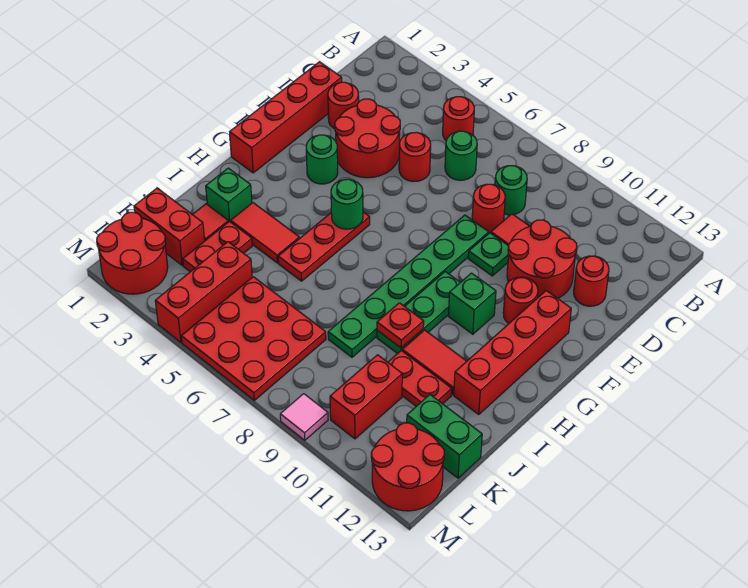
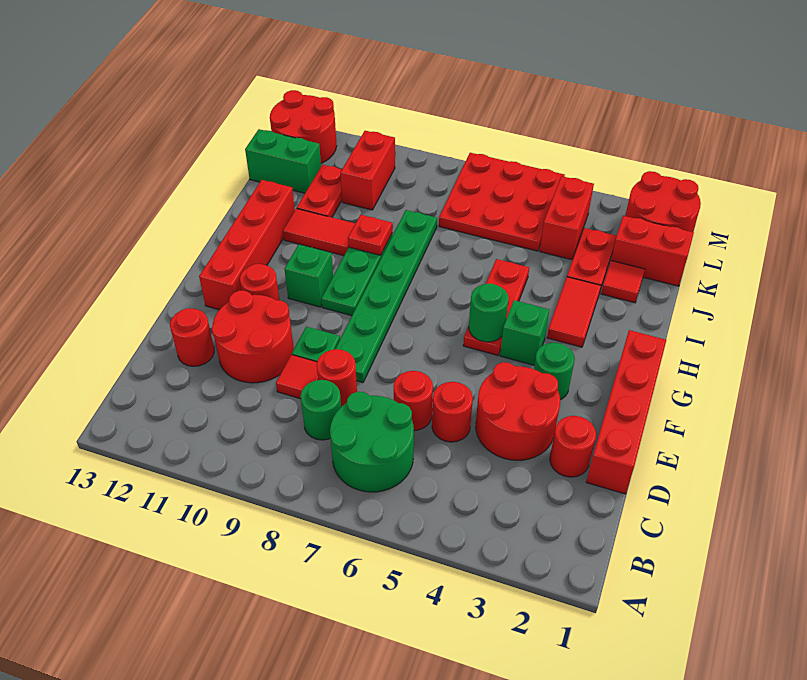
red round brick B5 level 1 -> red round brick D6 level 1
green round brick C6 level 1 -> green round brick B6:C7 level 1
green brick I2 level 1 -> green brick G4 level 1
red tile I3:I4 level 1 -> red tile H3:I3 level 1
red plate J10:J11 level 1 -> red plate J11:K11 level 1
red brick K4:M4 level 1 -> red brick K4:L4 level 1
pink tile M9 level 1 -> none

